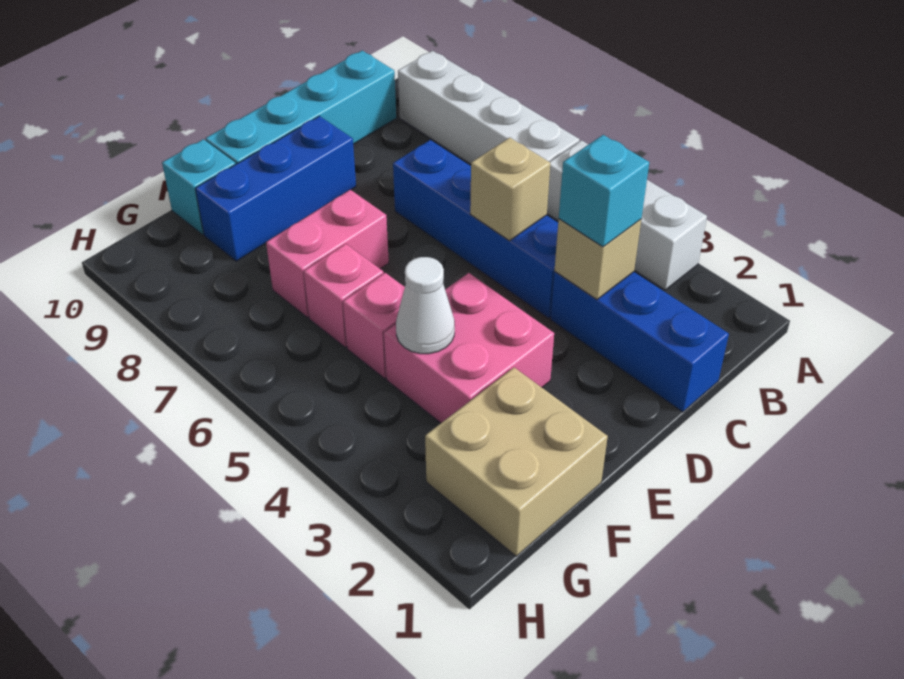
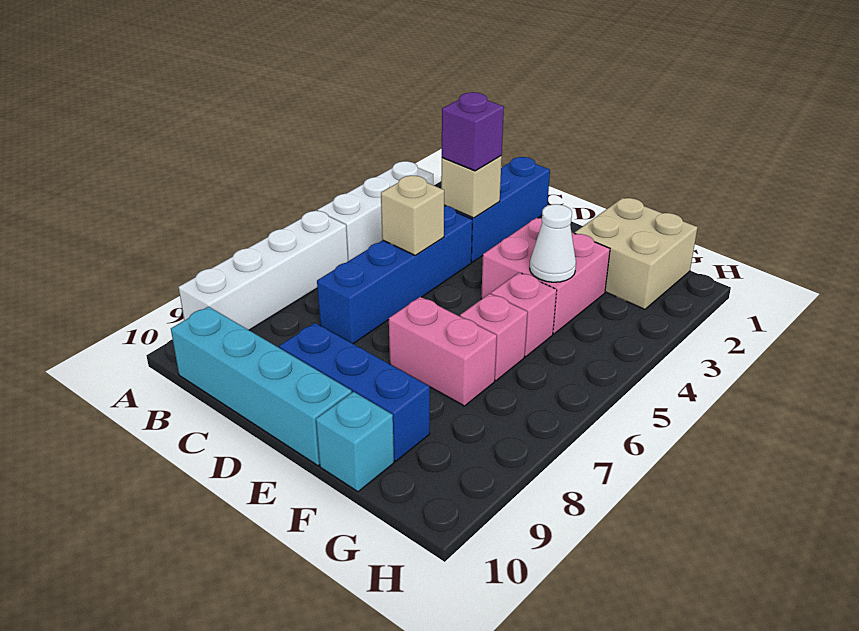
cyan brick C3 level 3 -> purple brick C3 level 3

